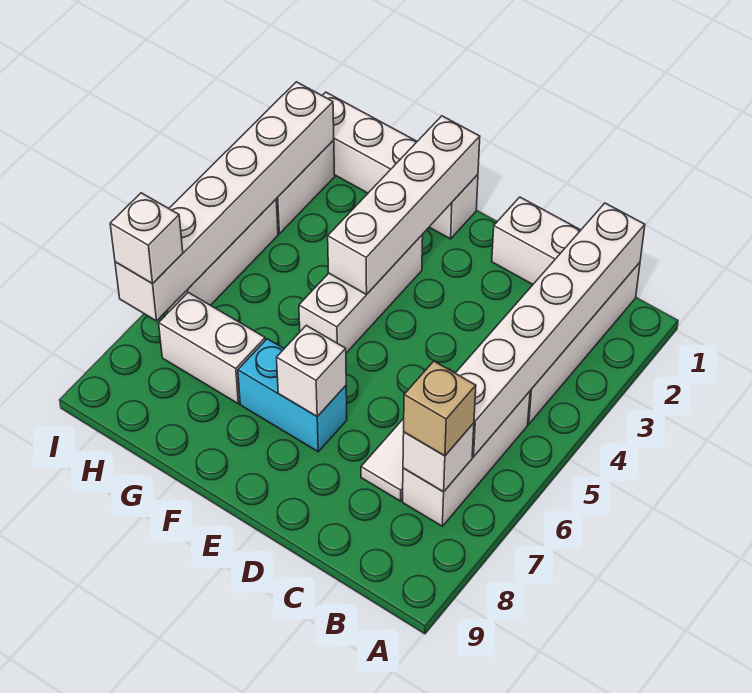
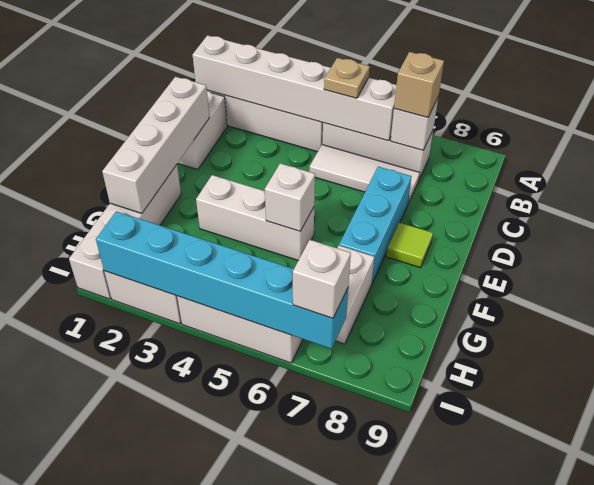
none -> tan plate B5 level 3
cyan brick E7:F7 level 1 -> cyan brick D7:F7 level 1
white brick E7 level 2 -> white brick F5 level 2
none -> lime tile E8 level 1
white brick F1:F4 level 2 -> white brick D1:G1 level 2
white brick I2:I7 level 2 -> cyan brick I2:I7 level 2

